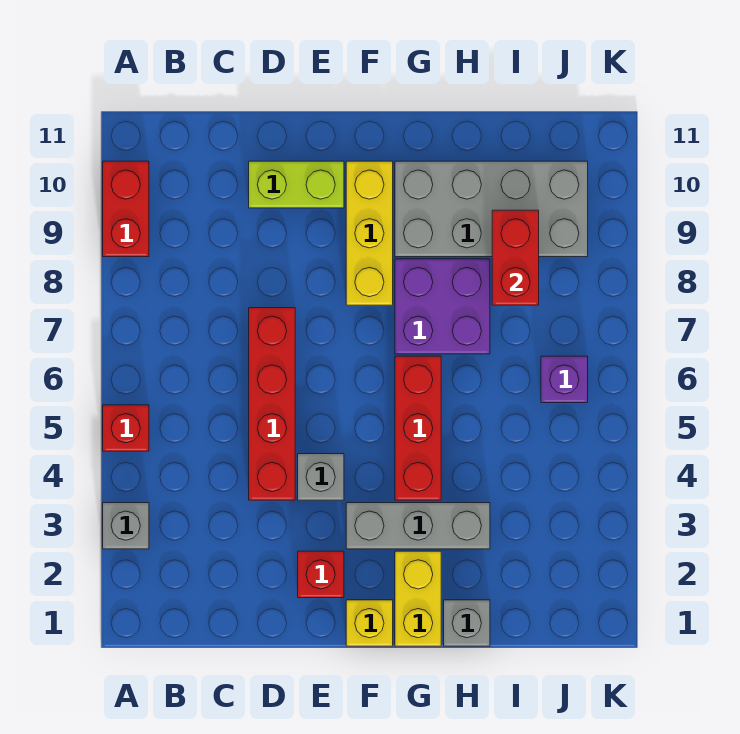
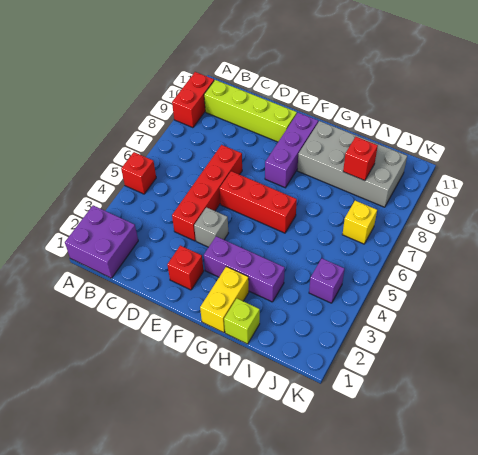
grey brick A3 level 1 -> none
lime brick D10:E10 level 1 -> lime brick B10:E10 level 1
yellow brick F1 level 1 -> yellow brick J7 level 1
grey brick F3:H3 level 1 -> purple brick F3:H3 level 1
yellow brick F8:F10 level 1 -> purple brick F8:F10 level 1
red brick G4:G6 level 1 -> red brick E6:G6 level 1
purple brick G7:H8 level 1 -> purple brick A1:B2 level 1
grey brick H1 level 1 -> lime brick H1 level 1
red brick I8:I9 level 2 -> red brick I9 level 2
purple brick J6 level 1 -> purple brick J4 level 1

